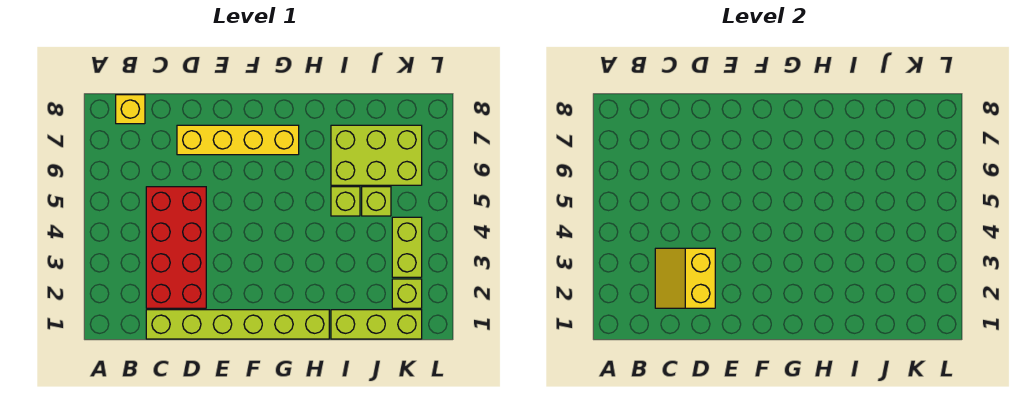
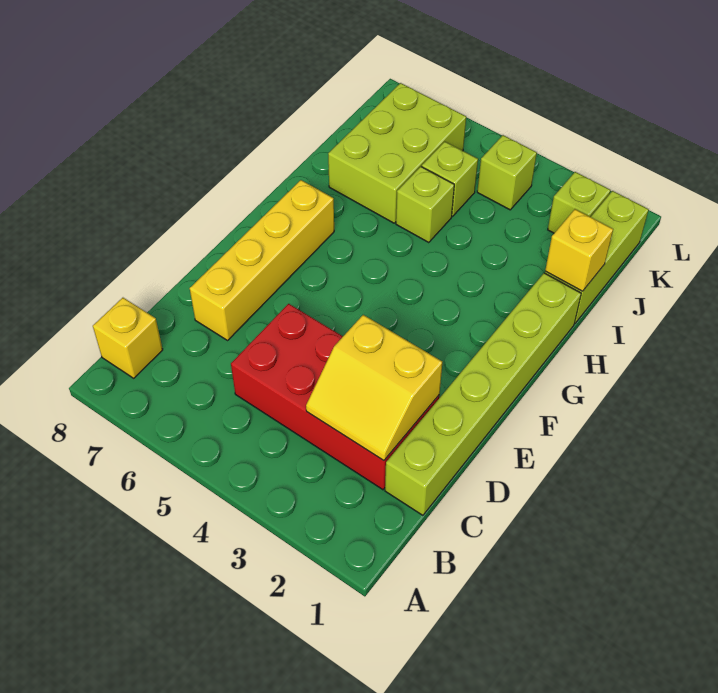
none -> yellow brick I1 level 2
lime brick K3:K4 level 1 -> lime brick K4 level 1

